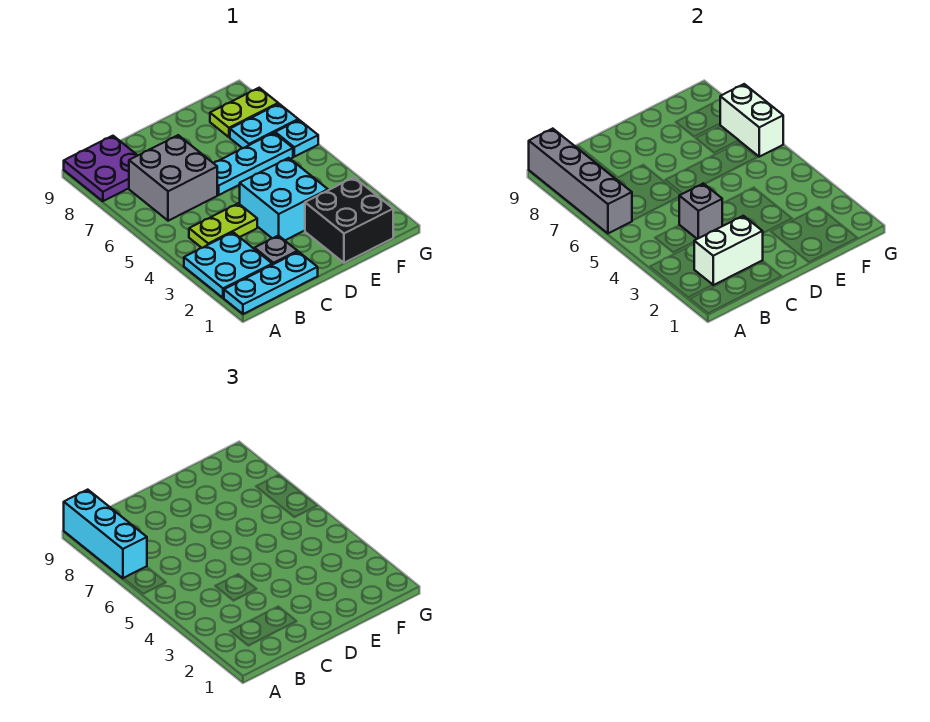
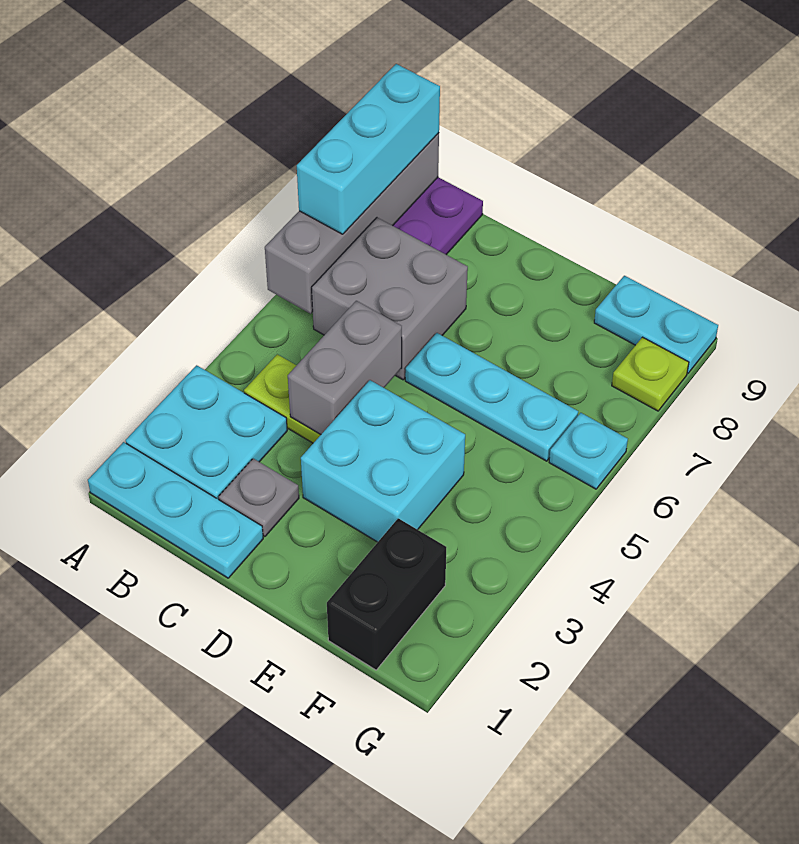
white brick B2:C2 level 2 -> none
grey brick C4 level 2 -> grey brick C4:C5 level 2
black brick E1:F2 level 1 -> black brick F1:F2 level 1
cyan plate F7:G7 level 1 -> cyan plate F9:G9 level 1
lime plate F8:G8 level 1 -> lime plate G8 level 1
white brick G6:G7 level 2 -> none

